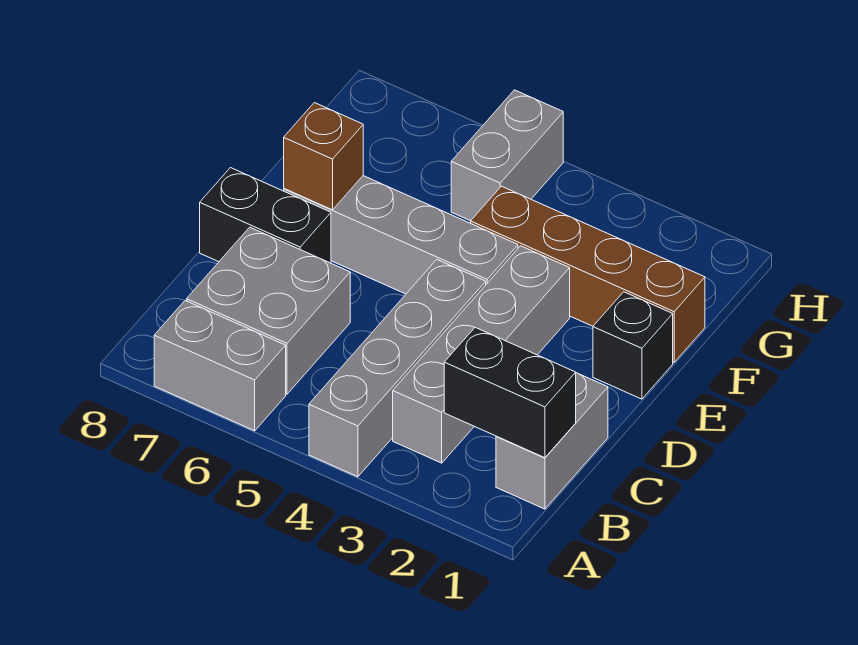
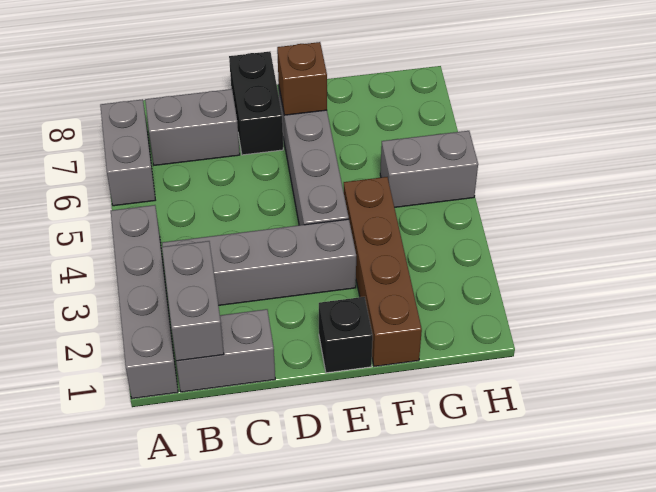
grey brick A4:D4 level 1 -> grey brick A1:A4 level 1
black brick B1:B2 level 2 -> grey brick B1:B2 level 2
grey brick B6:C7 level 1 -> grey brick B7:C7 level 1

